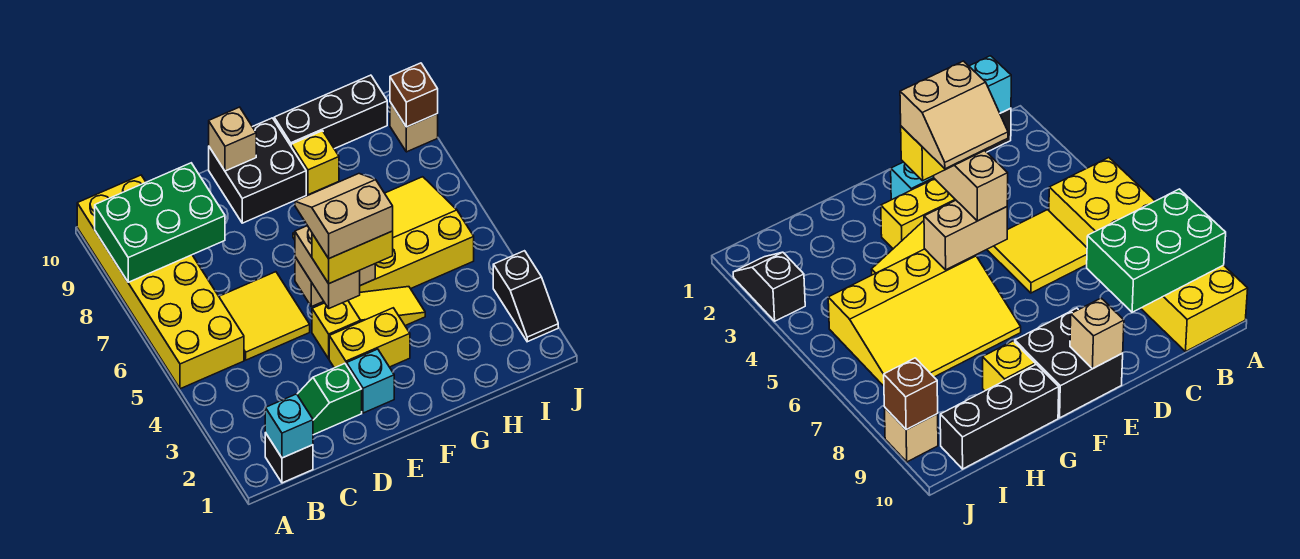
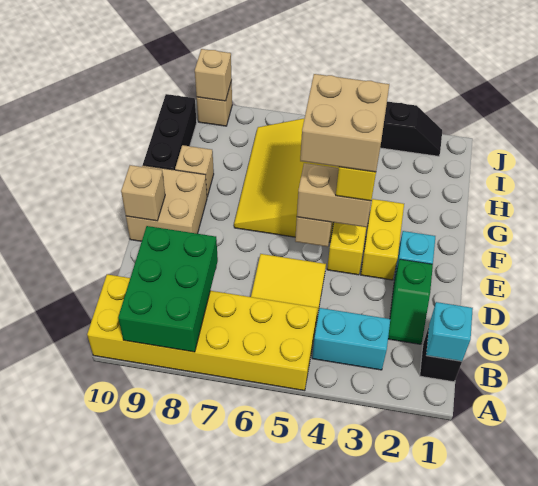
none -> cyan brick B3:B4 level 1
tan slope E4:F5 level 5 top 4 -> tan brick E4:F5 level 5
black brick E9:F10 level 1 -> tan brick E9:F10 level 1
yellow brick G9 level 1 -> tan brick G9 level 1
brown brick J9 level 2 -> tan brick J9 level 2

